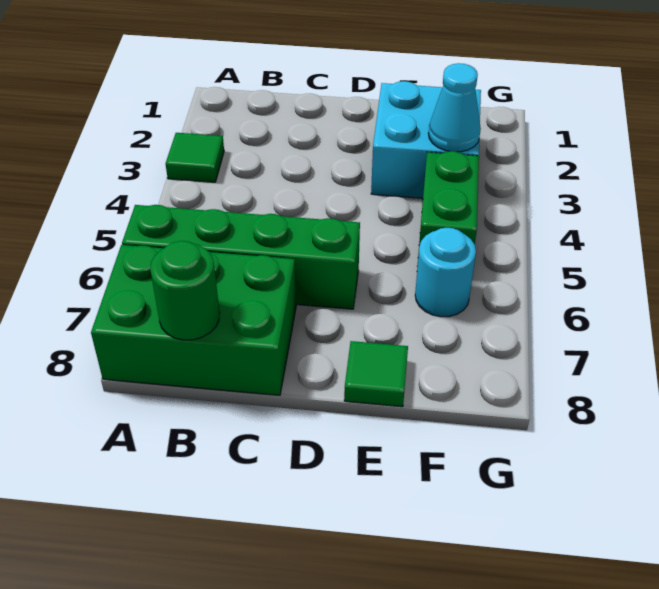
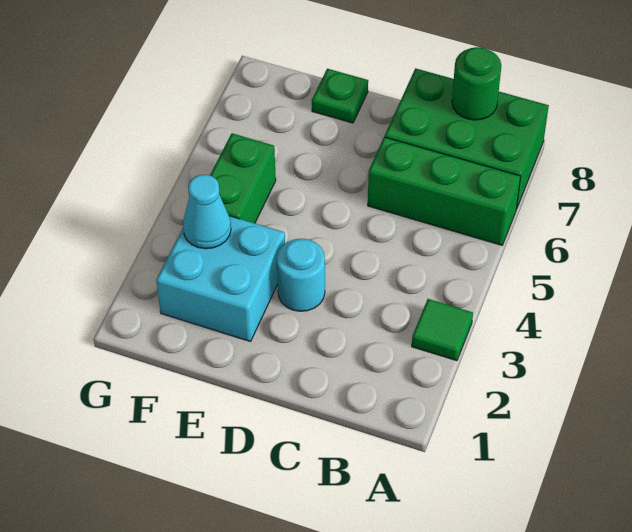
green brick A6:D6 level 1 -> green brick A6:C6 level 1
green tile E8 level 1 -> green plate E8 level 1
cyan round brick F6 level 1 -> cyan round brick D3 level 1

